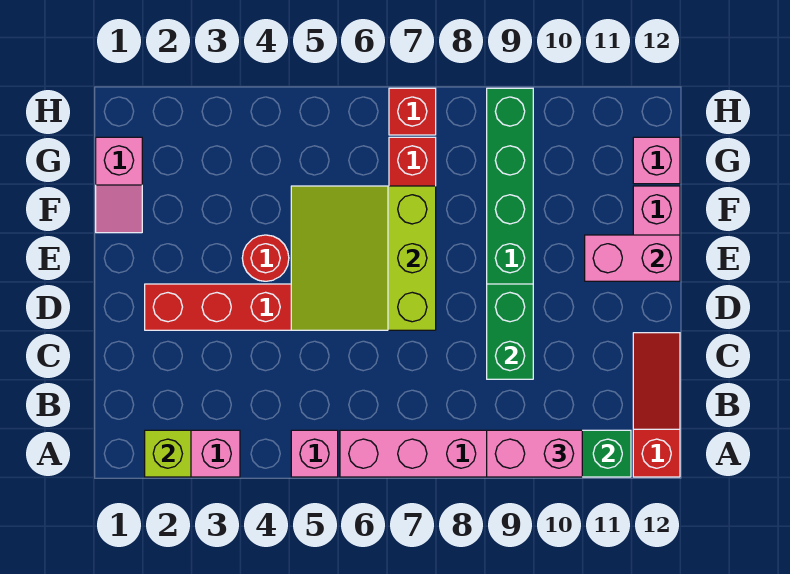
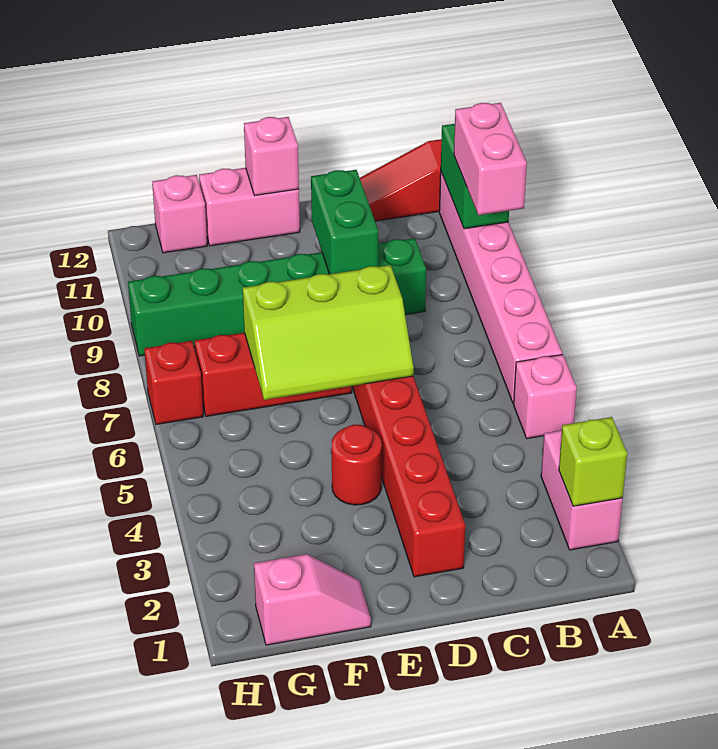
green brick C9:D9 level 2 -> green brick D9:D10 level 2
lime slope D5:F7 level 2 top 7 -> lime slope D6:F7 level 2 top 7
pink brick E11:E12 level 2 -> pink brick E12 level 2

